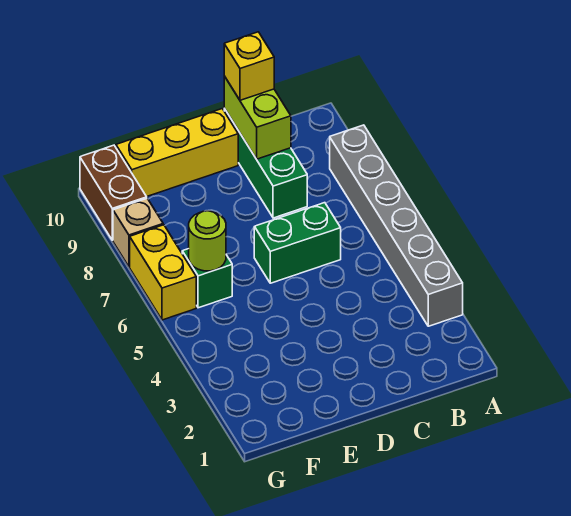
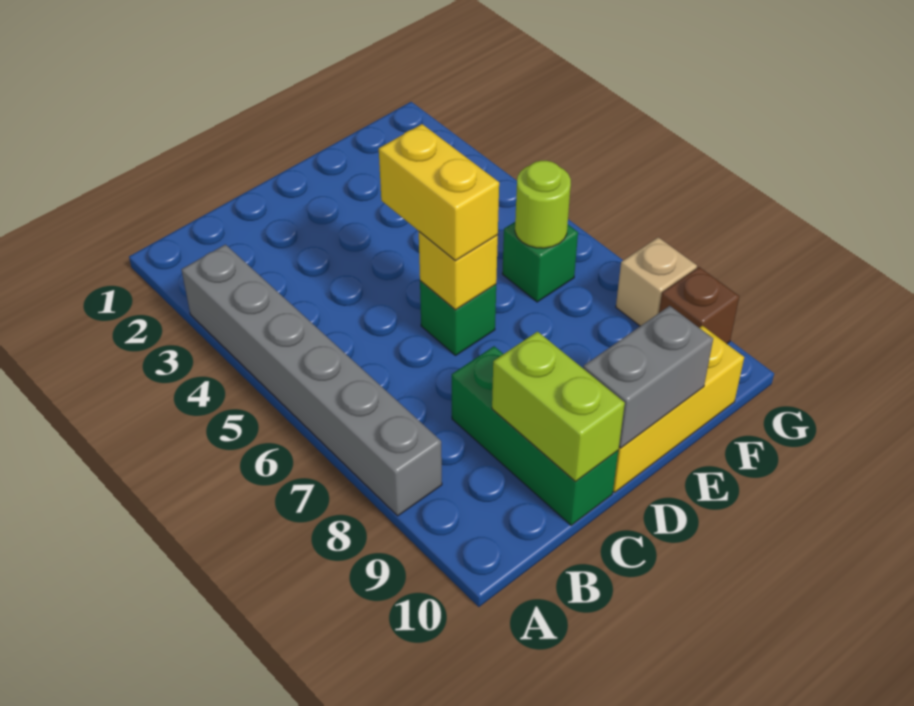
green brick C6:D6 level 1 -> green brick D6 level 1
yellow brick C10 level 3 -> yellow brick D6 level 2
none -> grey brick D10:E10 level 2
yellow brick G6:G7 level 1 -> yellow brick D5:D6 level 3
brown brick G9:G10 level 1 -> brown brick G9 level 1

